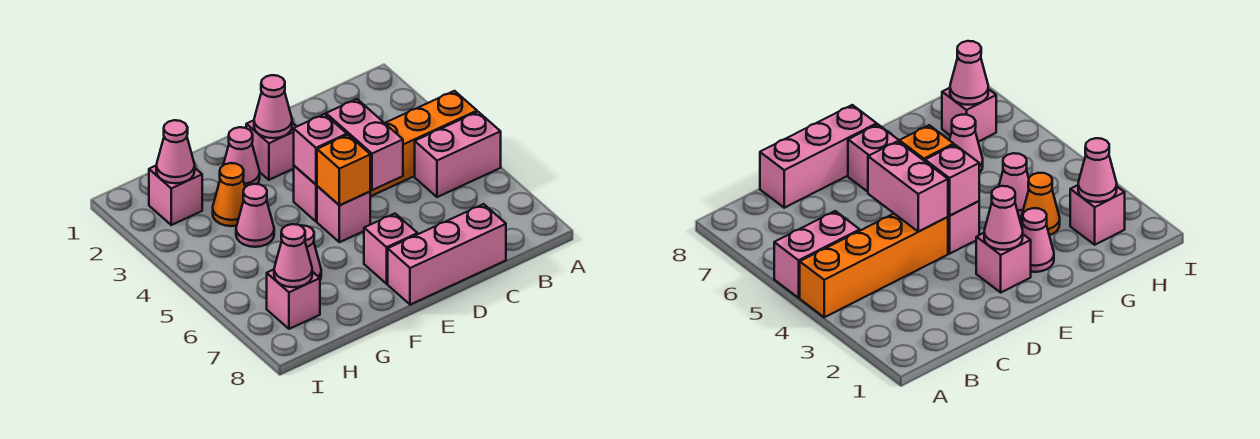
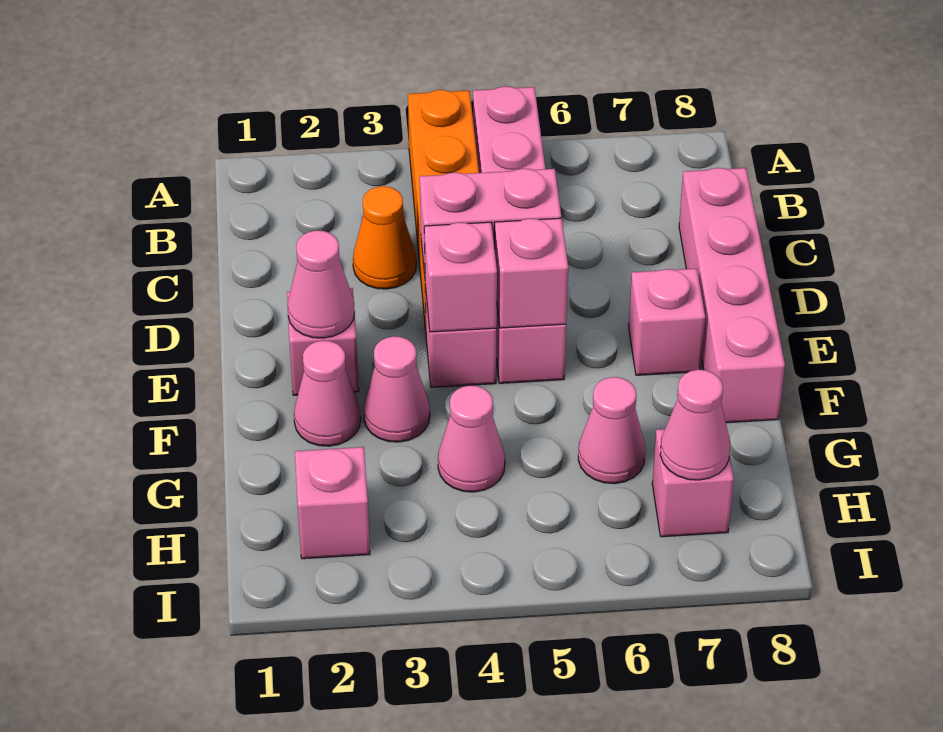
pink brick C8:E8 level 1 -> pink brick C8:F8 level 1
orange brick E5 level 2 -> pink brick E5 level 2
orange cone G3 level 1 -> orange cone C3 level 1
pink cone H2 level 2 -> pink cone F3 level 1

